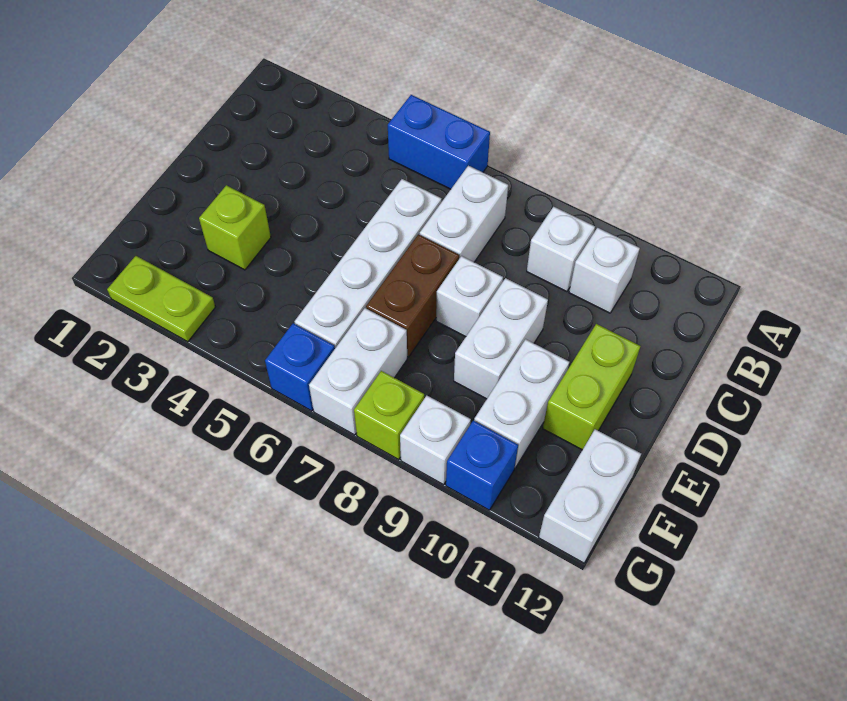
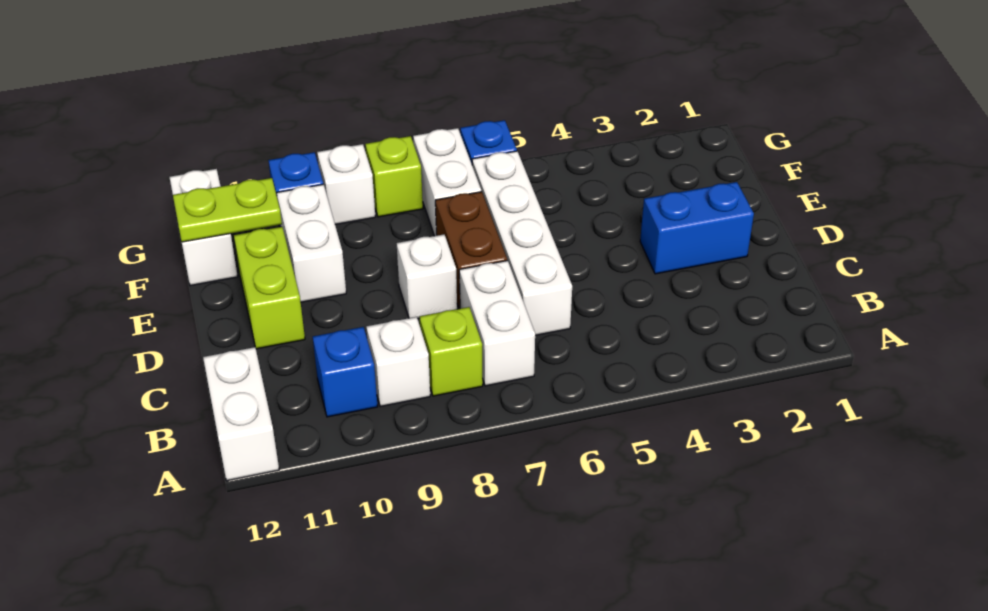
blue brick A5:A6 level 1 -> blue brick D2:D3 level 1
white brick B10 level 1 -> blue brick B10 level 1
white brick D9:E9 level 1 -> white brick A12:B12 level 1
lime brick E3 level 1 -> lime brick B8 level 1
lime plate G2:G3 level 1 -> lime plate F11:F12 level 2

